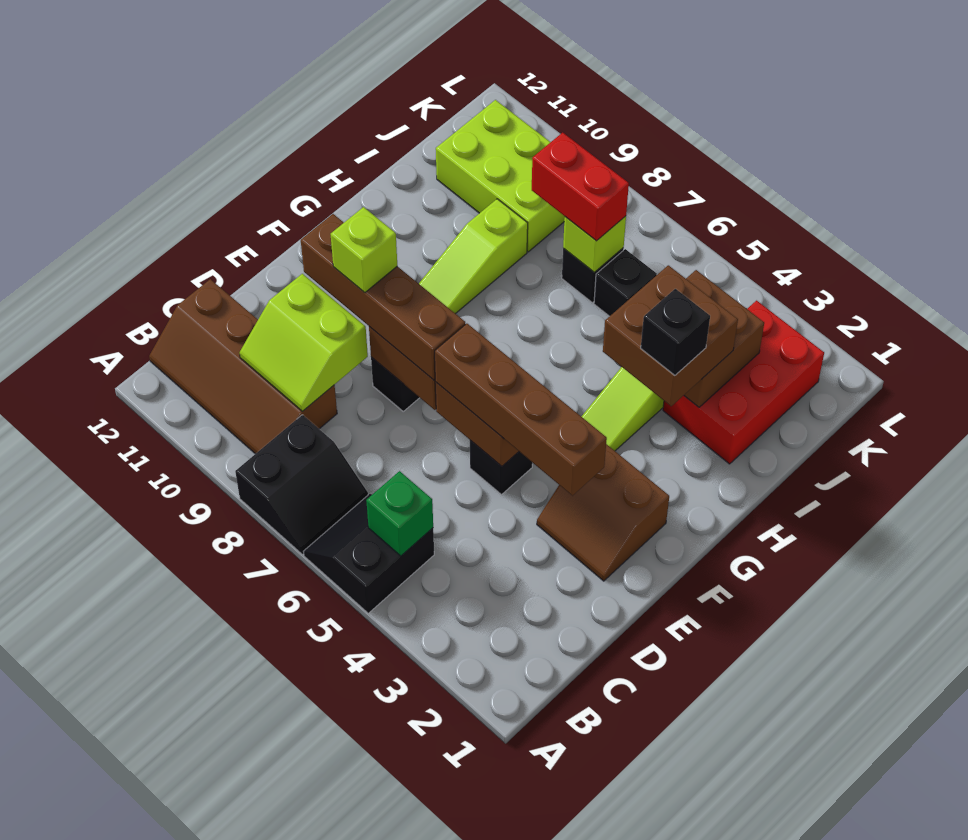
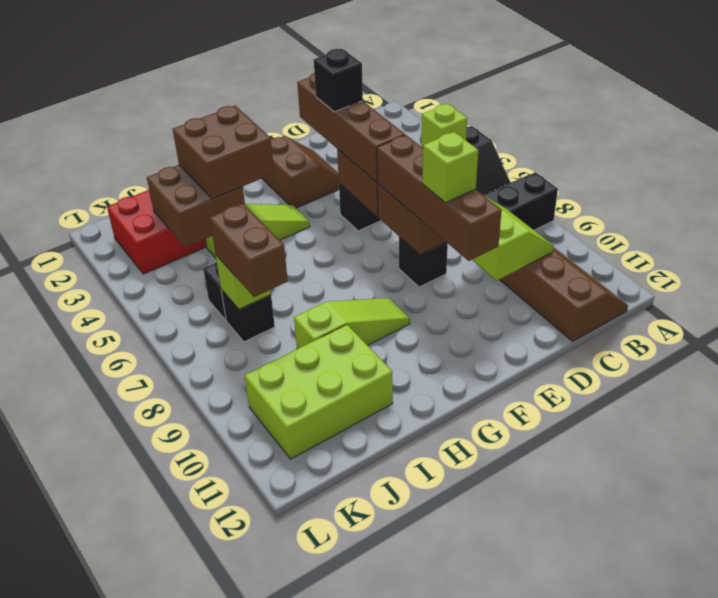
green brick B5 level 2 -> lime brick B5 level 2
black brick H3 level 4 -> black brick E4 level 4
red brick J7:J8 level 3 -> brown brick J7:J8 level 3
lime brick J9:K11 level 1 -> lime brick I10:K11 level 1

